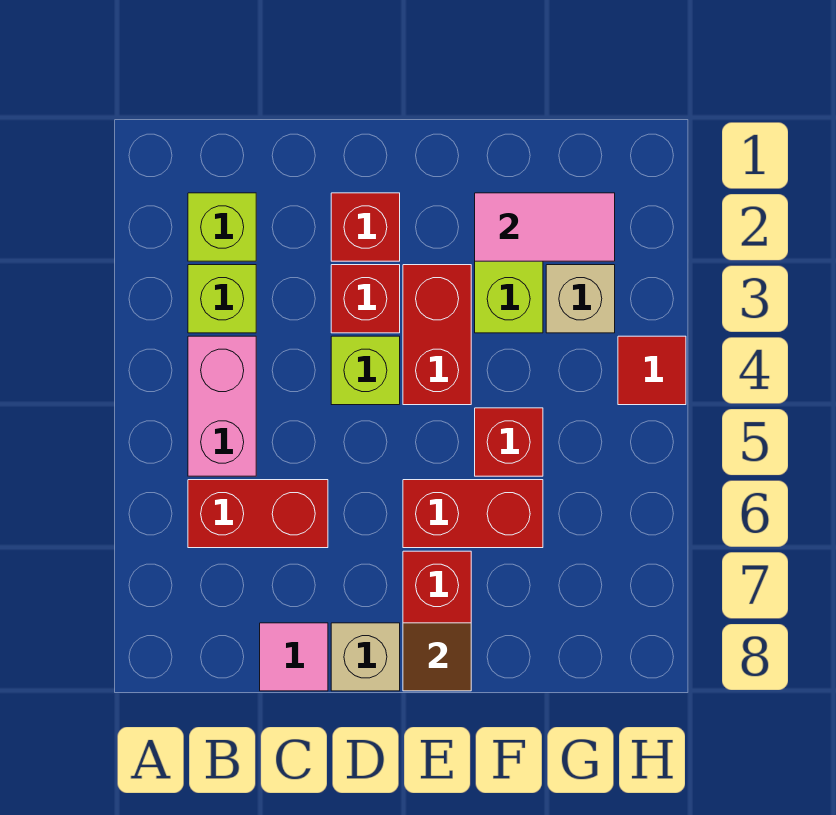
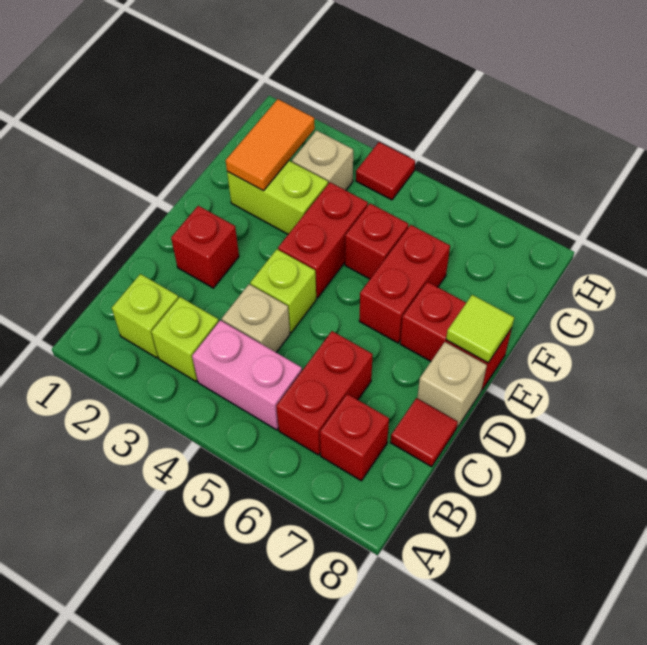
none -> tan brick C4 level 1
pink tile C8 level 1 -> red tile C8 level 1
red brick D3 level 1 -> red brick B7 level 1
red brick E3:E4 level 1 -> red brick E4:F4 level 1
brown tile E8 level 2 -> lime tile E8 level 2
pink tile F2:G2 level 2 -> orange tile F2:G2 level 2

